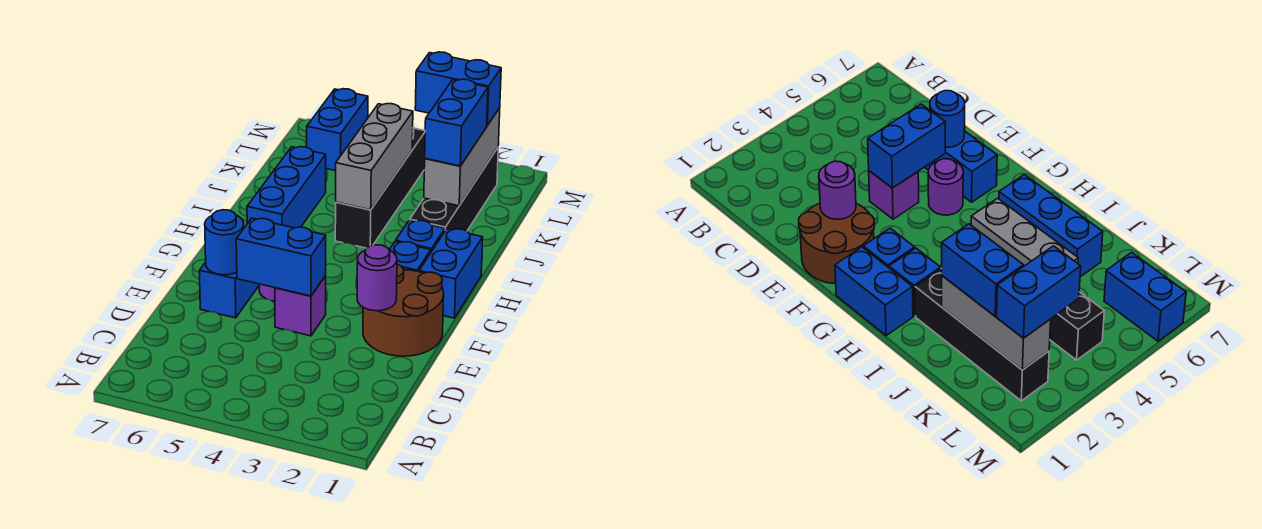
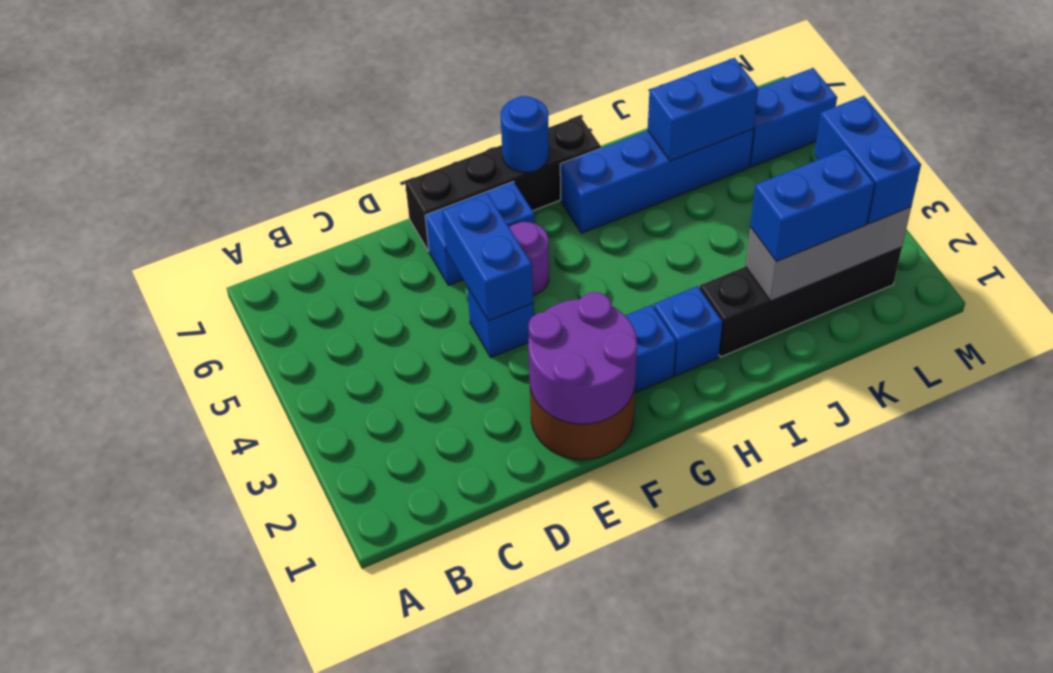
purple round brick E2 level 2 -> purple round brick E1:F2 level 2
purple brick E4 level 1 -> blue brick E4 level 1
blue round brick E6 level 2 -> blue round brick G7 level 2
blue brick G1:H1 level 1 -> blue brick J6:K6 level 2
blue brick H6:J6 level 1 -> blue brick H6:K6 level 1
black brick I4:L4 level 1 -> black brick E7:H7 level 1
grey brick I4:K4 level 2 -> none

